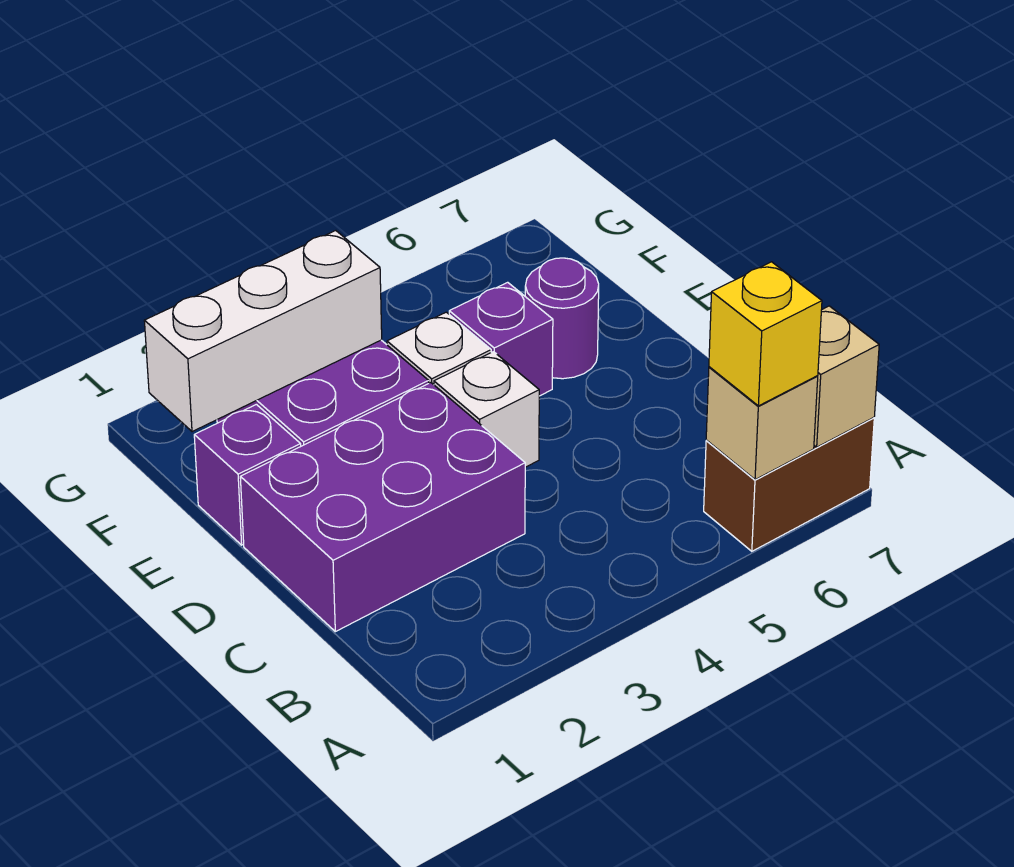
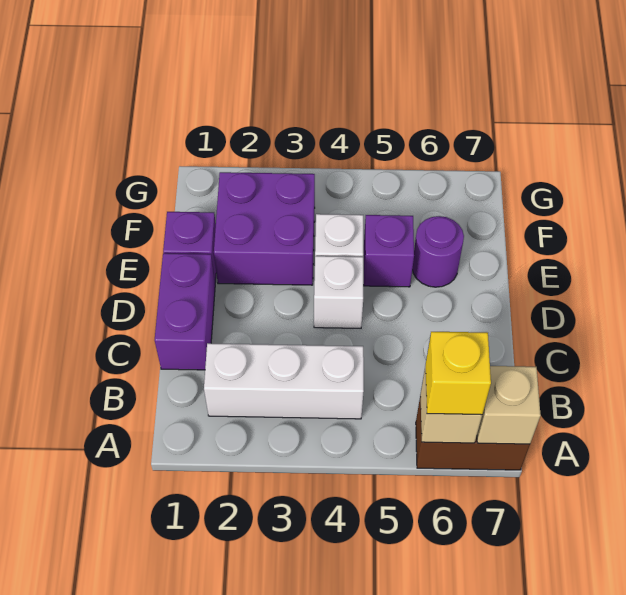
purple brick C1:D3 level 1 -> purple brick C1:D1 level 1
white brick F1:F3 level 2 -> white brick B2:B4 level 1

